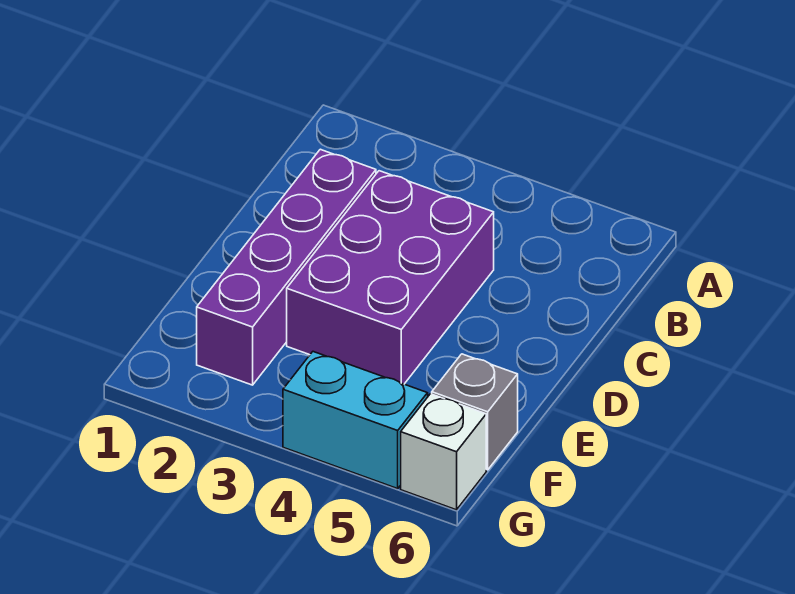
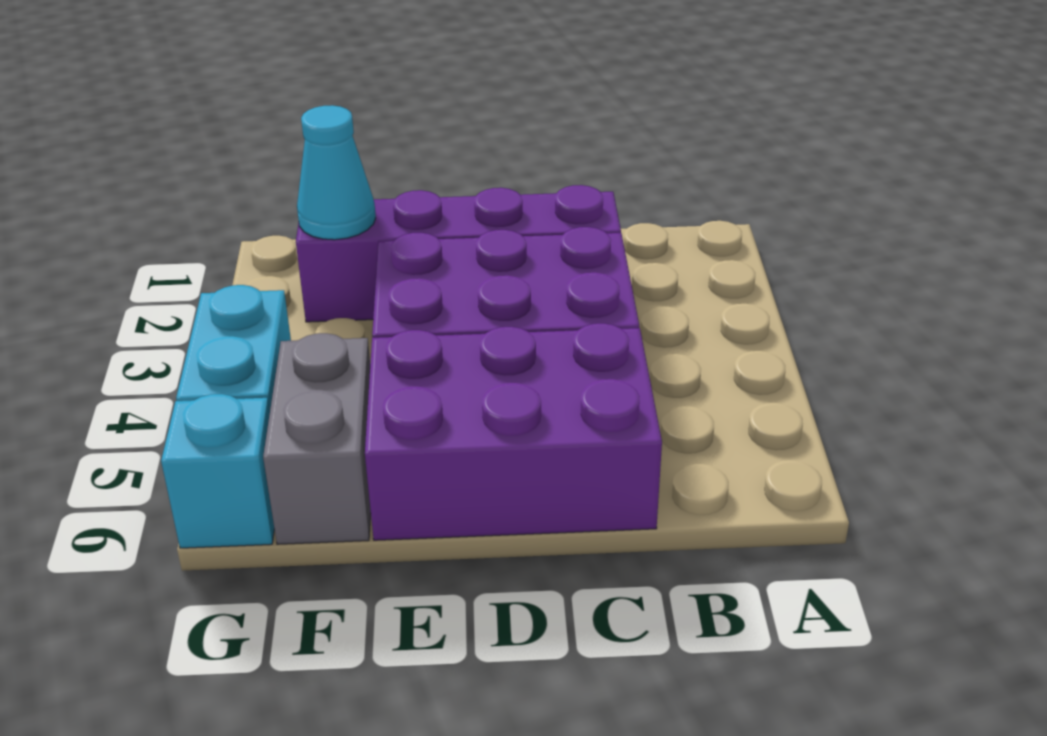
none -> purple brick C5:E6 level 1
none -> cyan cone F2 level 2
grey brick F6 level 1 -> grey brick F5:F6 level 1
white brick G6 level 1 -> cyan brick G6 level 1

